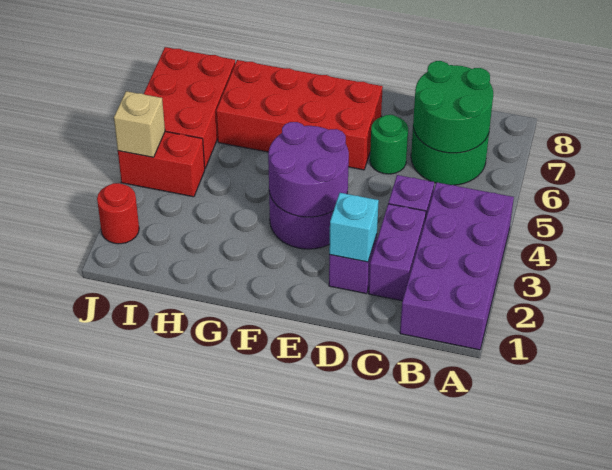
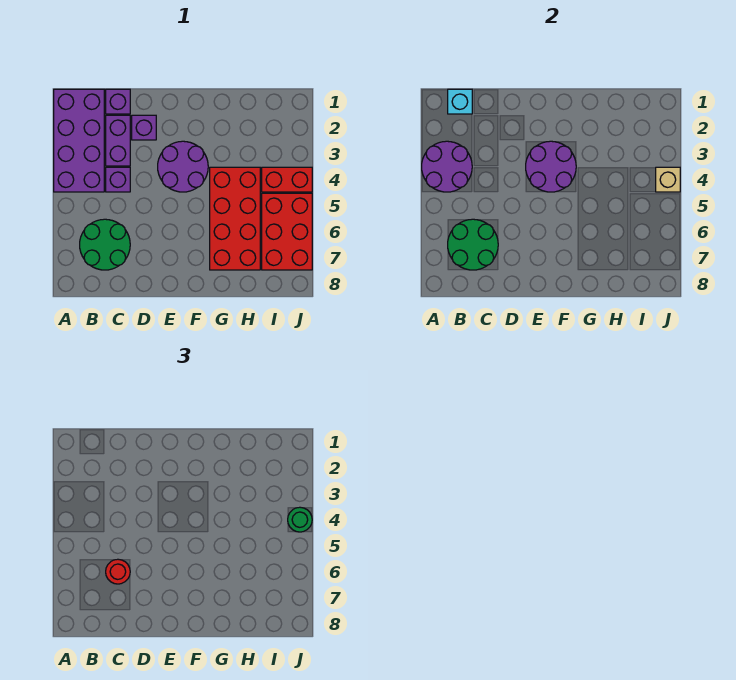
none -> purple round brick A3:B4 level 2
none -> purple brick C1 level 1
cyan brick D2 level 2 -> cyan brick B1 level 2
green round brick D6 level 1 -> green round brick J4 level 3
red brick E6:H7 level 1 -> red brick G4:H7 level 1
red round brick J2 level 1 -> red round brick C6 level 3

